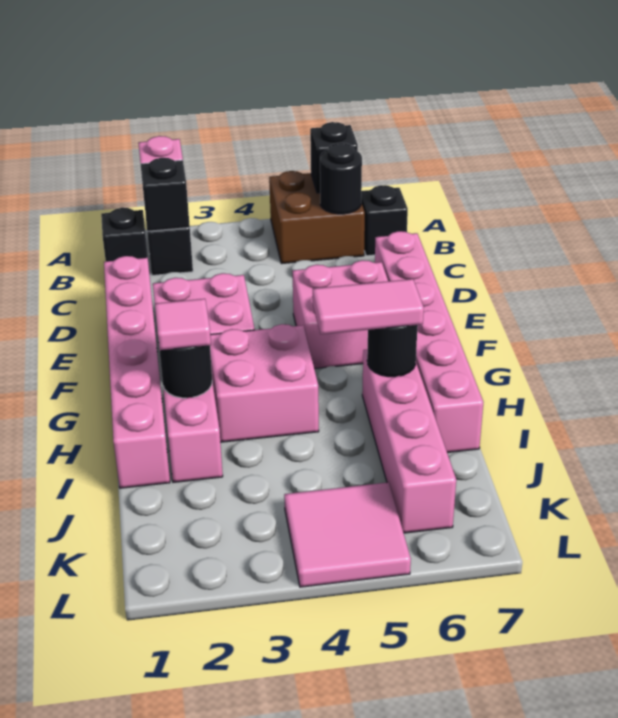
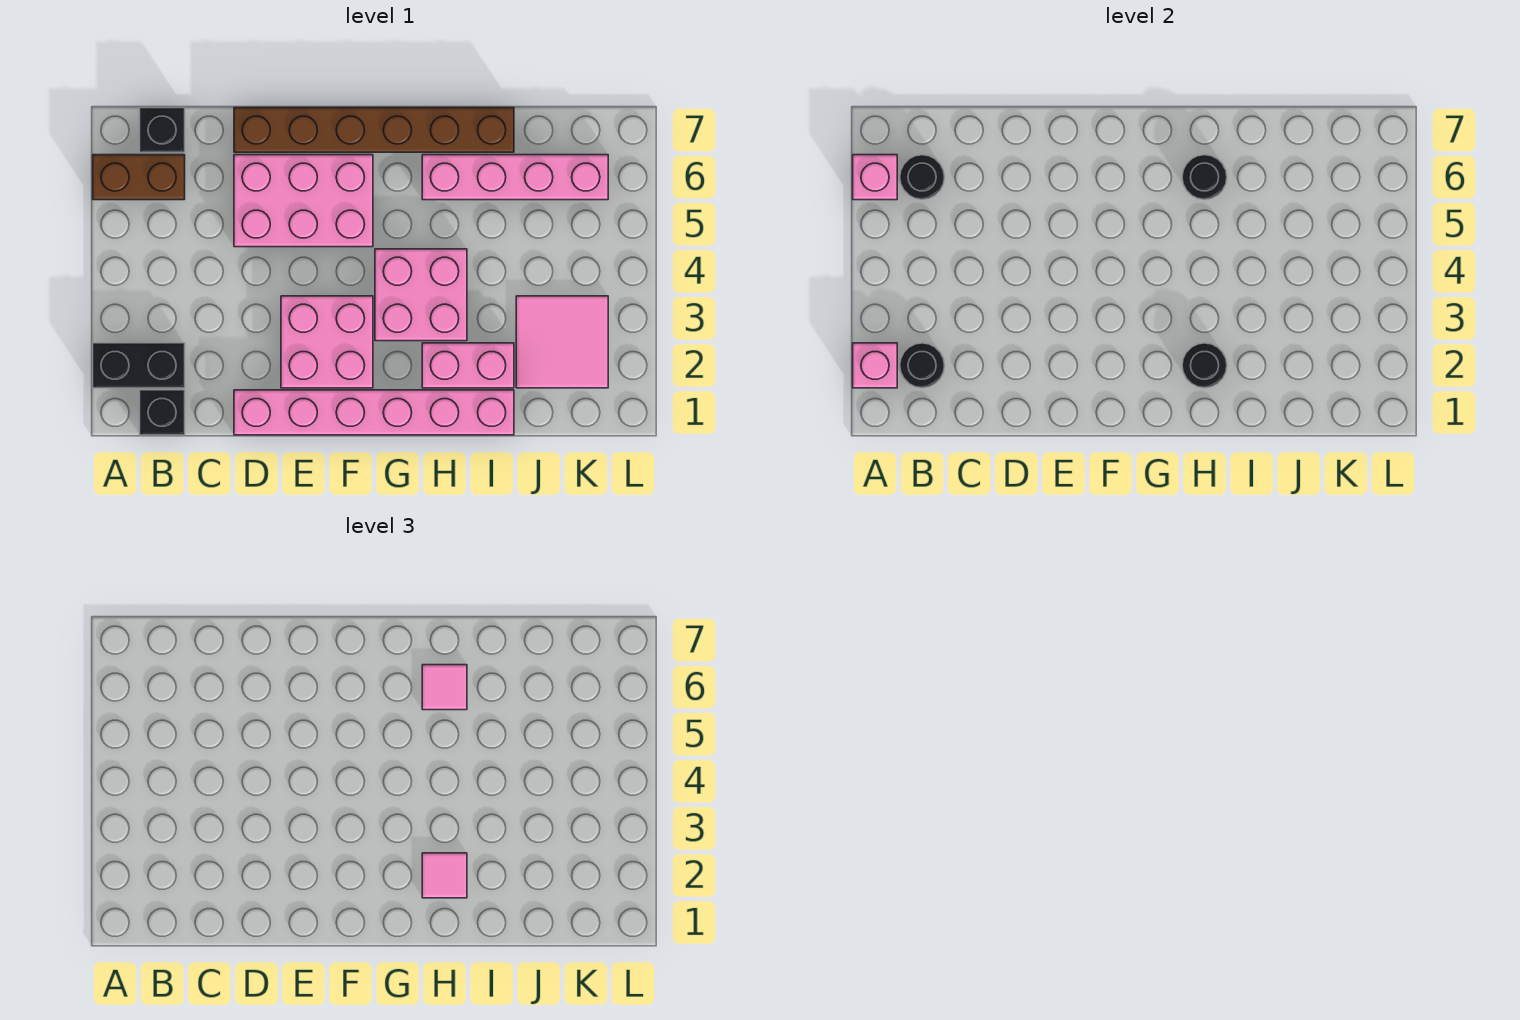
brown brick A5:B6 level 1 -> brown brick A6:B6 level 1
black brick A6 level 2 -> pink brick A6 level 2
black brick B2 level 2 -> black round brick B2 level 2
pink brick D7:I7 level 1 -> brown brick D7:I7 level 1
pink brick E5:F6 level 1 -> pink brick D5:F6 level 1
pink tile H5:H6 level 3 -> pink tile H6 level 3
pink tile K4:L5 level 1 -> pink tile J2:K3 level 1

